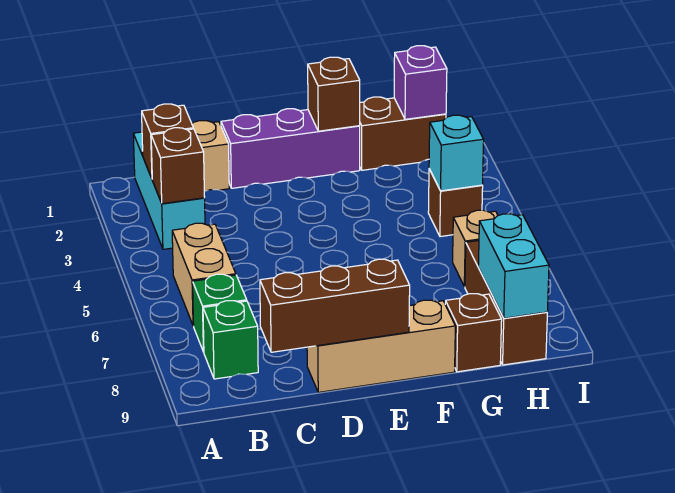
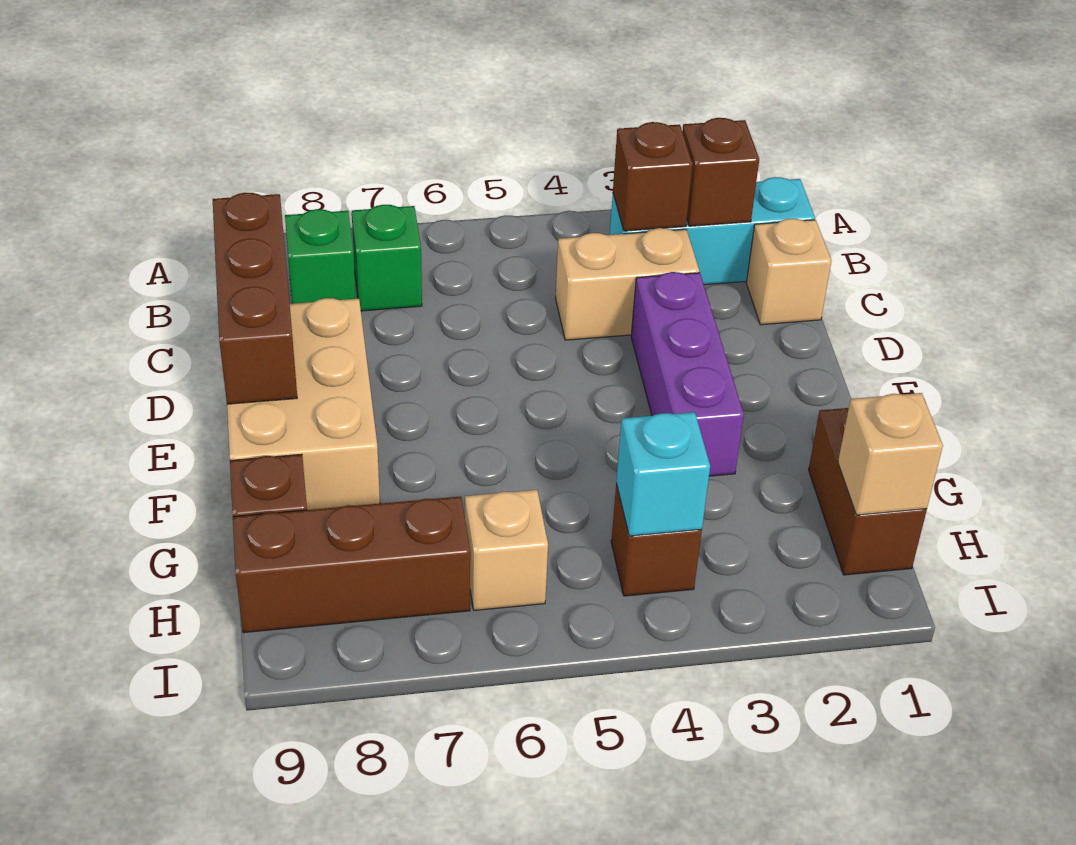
tan brick B5:B6 level 1 -> tan brick C3:C4 level 1
purple brick D1:F1 level 1 -> purple brick D3:F3 level 1
tan brick D9:F9 level 1 -> tan brick D8:F9 level 1
brown brick F1 level 2 -> none
purple brick H1 level 2 -> tan brick H1 level 2
cyan brick H8:H9 level 2 -> none

